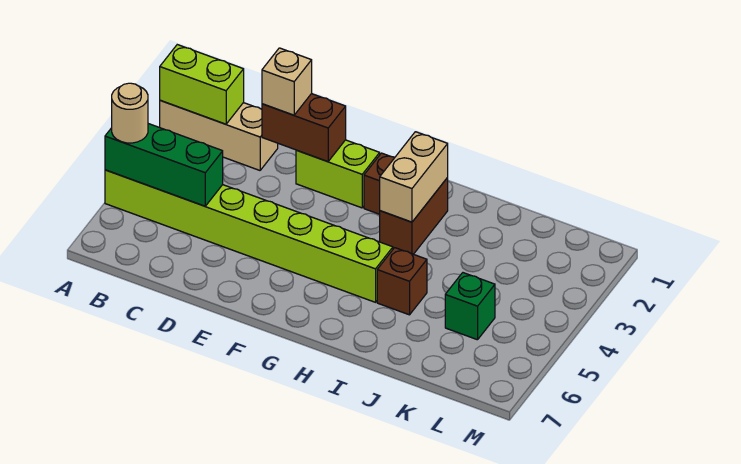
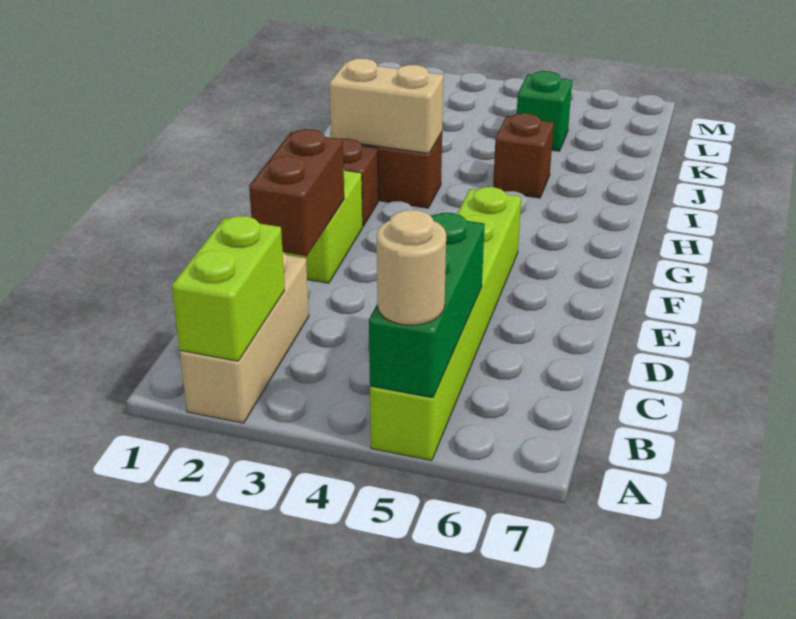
lime brick A5:H5 level 1 -> lime brick A5:F5 level 1
tan brick D2 level 3 -> none

